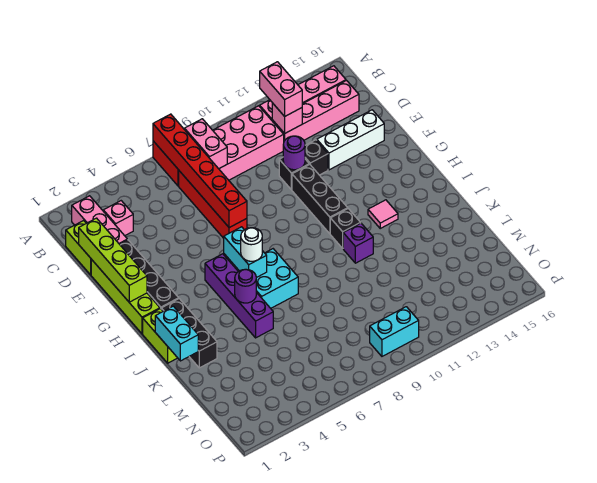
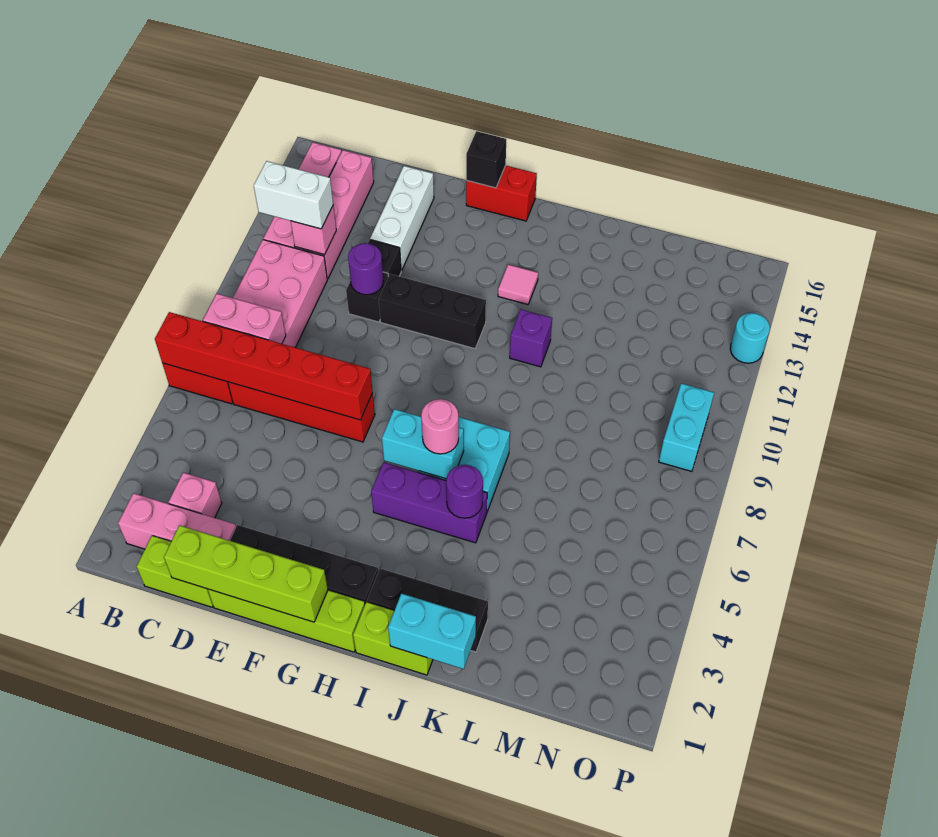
pink brick B12:C12 level 3 -> white brick B12:C12 level 3
none -> red brick G16:H16 level 1
purple brick H5:K5 level 1 -> purple brick H5:J5 level 1
white round brick I6 level 3 -> pink round brick I6 level 3
black brick I11 level 1 -> black brick G16 level 2
none -> cyan round brick P13 level 1

